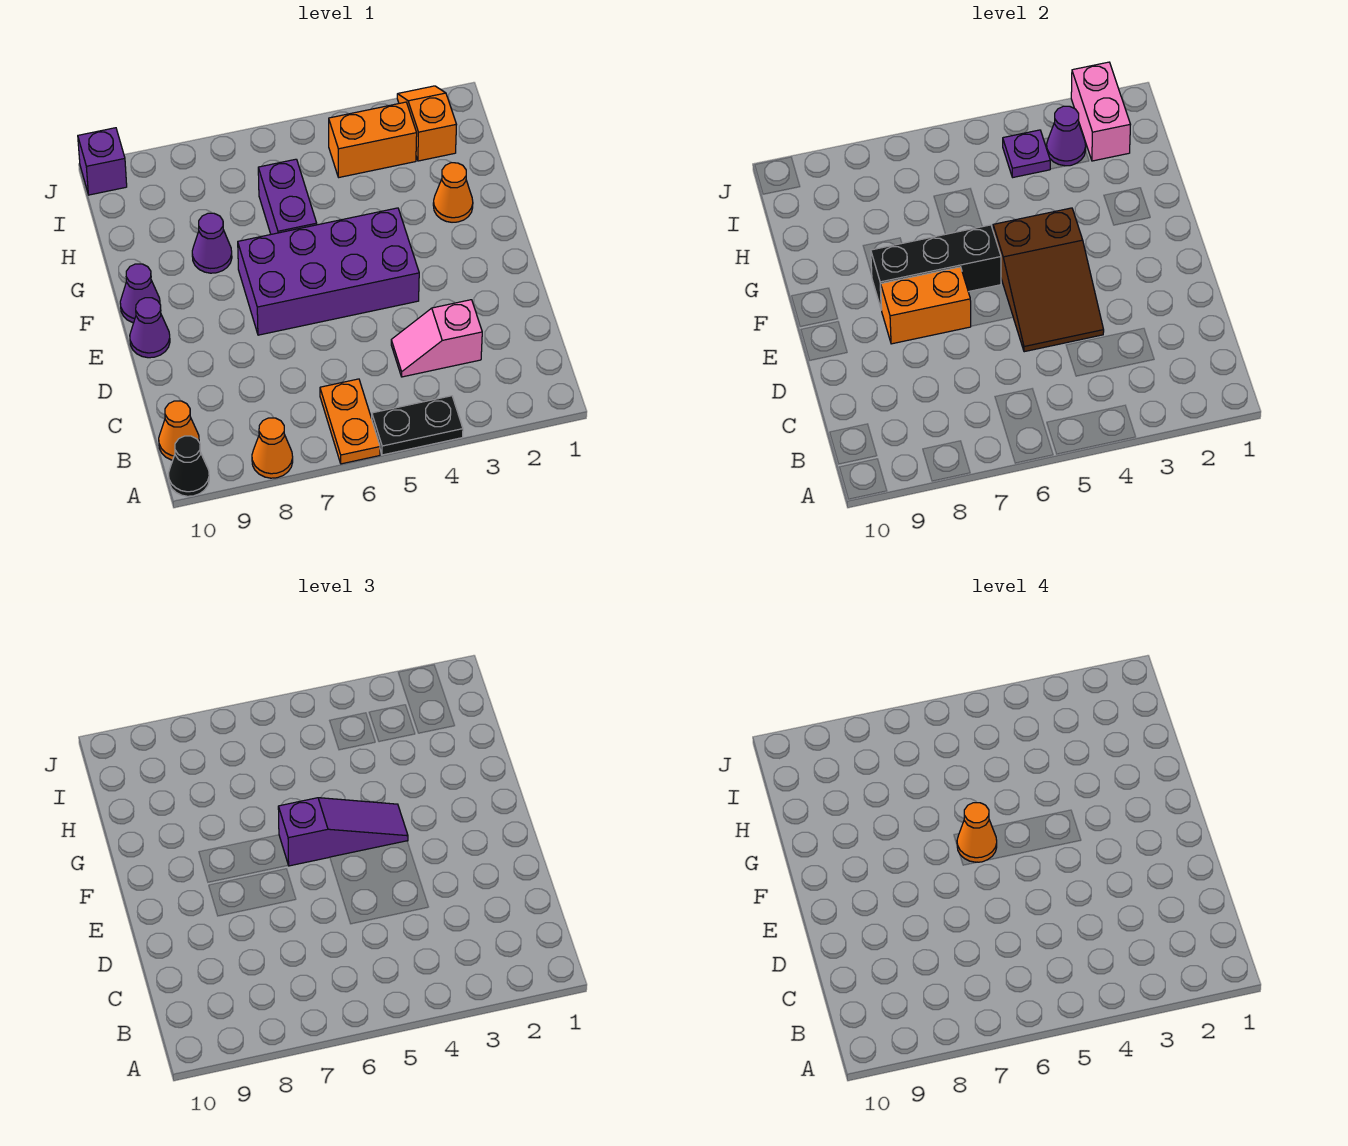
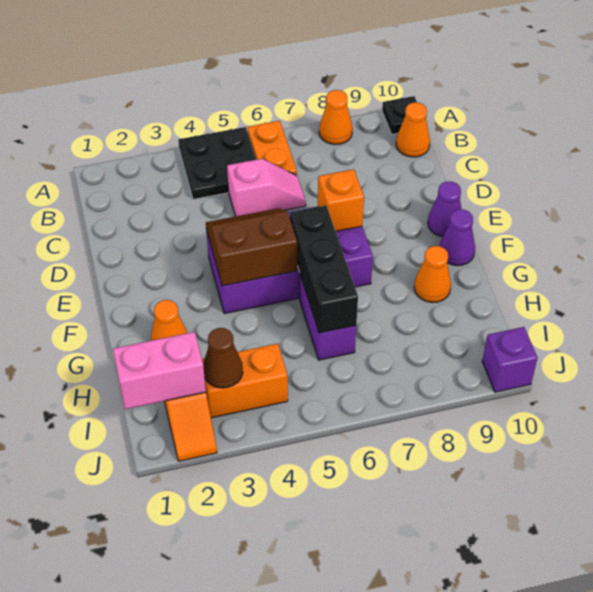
black plate A4:A5 level 1 -> black plate A4:B5 level 1
black cone A10 level 1 -> black plate A10 level 1
pink slope C3:C4 level 1 top 3 -> pink slope C5:C6 level 1 top 5
brown slope D4:F5 level 2 top F -> brown slope E4:F5 level 2 top F
orange brick E7:E8 level 2 -> orange brick E7 level 2
purple slope F4:F6 level 3 top 6 -> none
black brick F6:F8 level 2 -> black brick F6:H6 level 2
orange cone F6 level 4 -> orange cone G9 level 1
purple cone G8 level 1 -> none
pink brick I2:J2 level 2 -> pink brick I1:I2 level 2
purple cone I3 level 2 -> brown cone I3 level 2
purple plate I4 level 2 -> none

